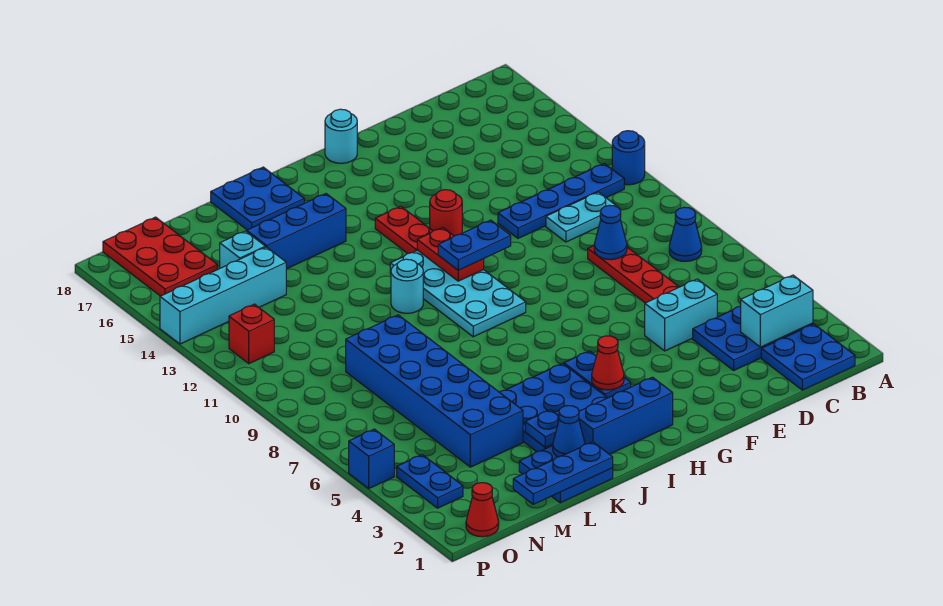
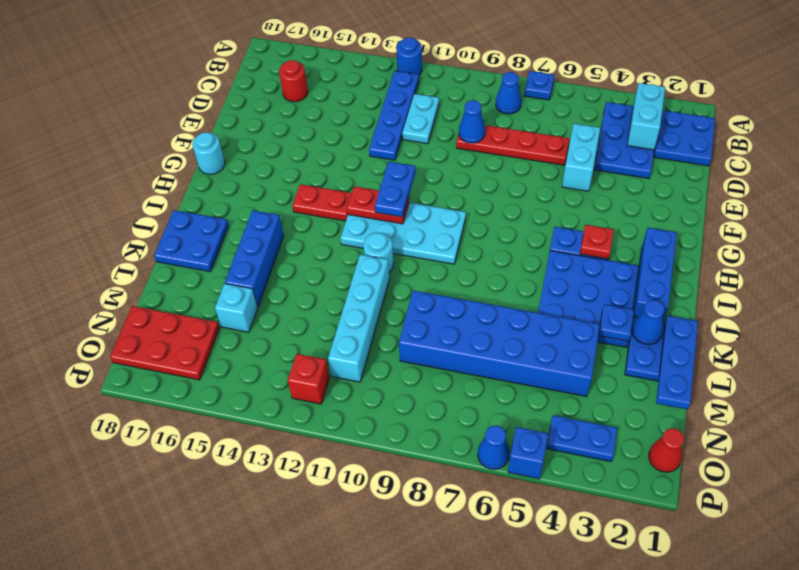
none -> blue plate A7 level 1
red round brick G13 level 1 -> red round brick C16 level 1
red cone H4 level 2 -> red plate H4 level 2
cyan brick M14:P14 level 1 -> cyan brick K11:N11 level 1
none -> blue cone P6 level 1

